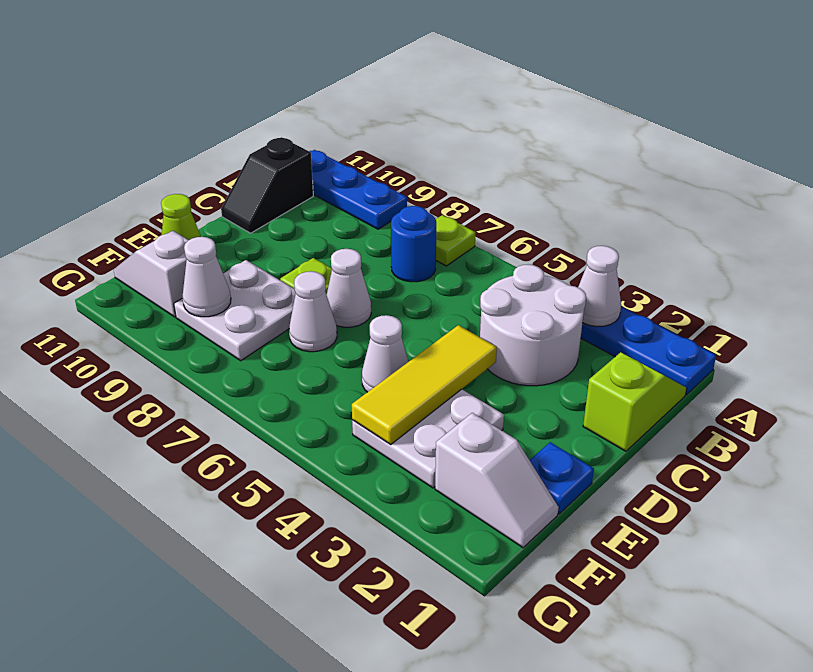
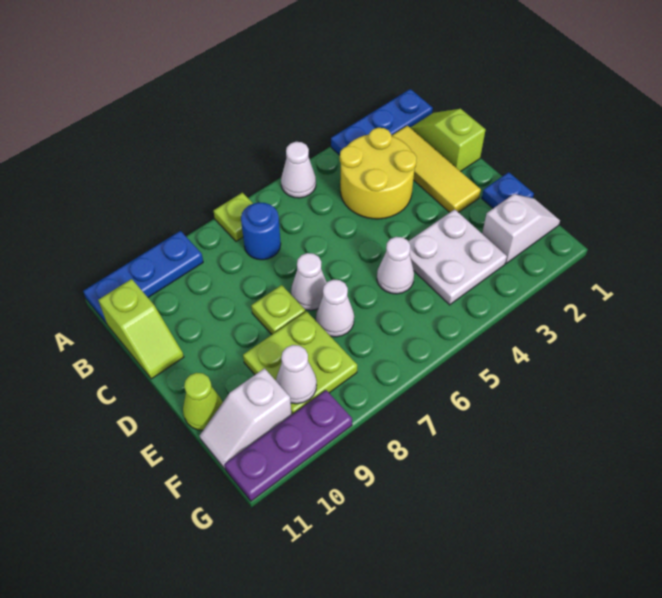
white cone A3 level 2 -> white cone A5 level 1
white round brick B3:C4 level 1 -> yellow round brick B3:C4 level 1
black slope B11:C11 level 1 top B -> lime slope B11:C11 level 1 top B
yellow tile D4:F4 level 2 -> yellow tile B2:D2 level 1
white plate E8:F9 level 1 -> lime plate E8:F9 level 1
none -> purple plate G9:G11 level 1

